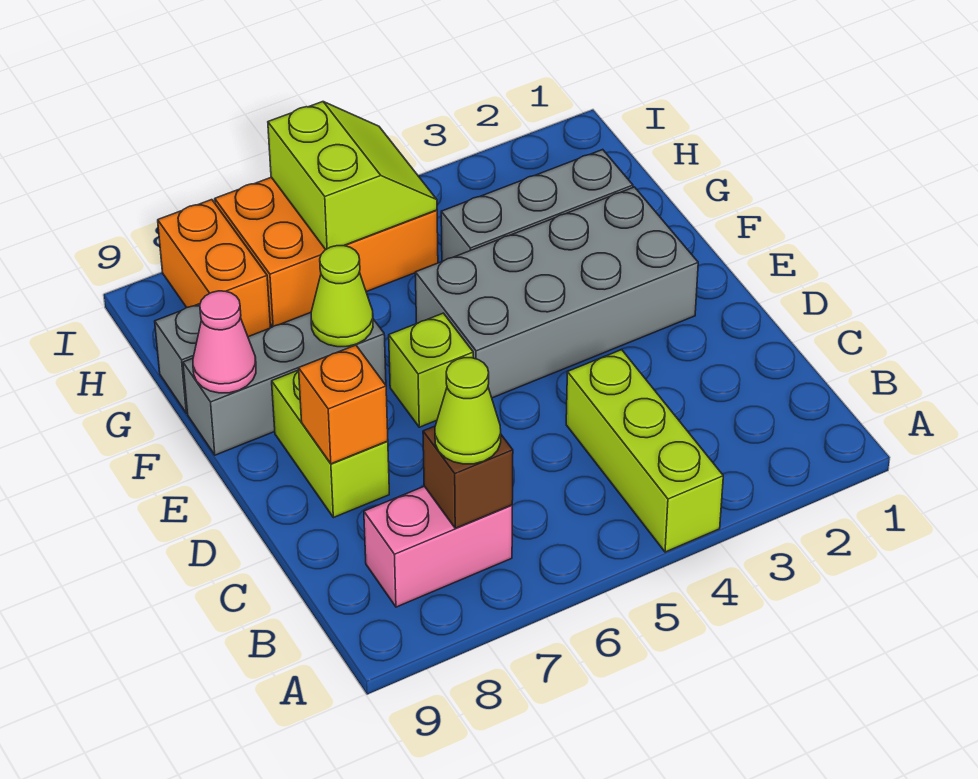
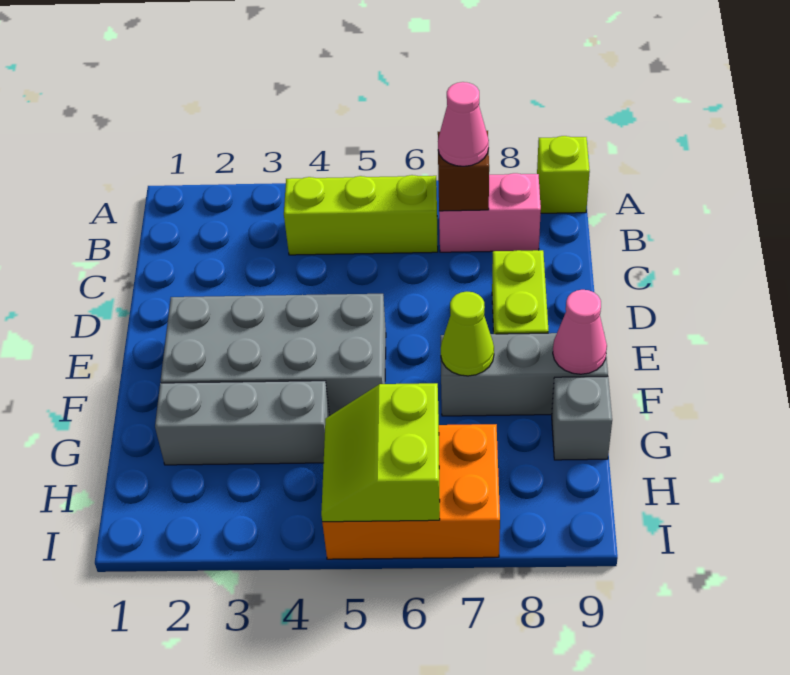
lime brick A4:C4 level 1 -> lime brick B4:B6 level 1
lime cone B7 level 3 -> pink cone B7 level 3
orange brick D8 level 2 -> none
lime brick E6 level 1 -> lime brick A9 level 1
orange brick H8:I8 level 1 -> none

